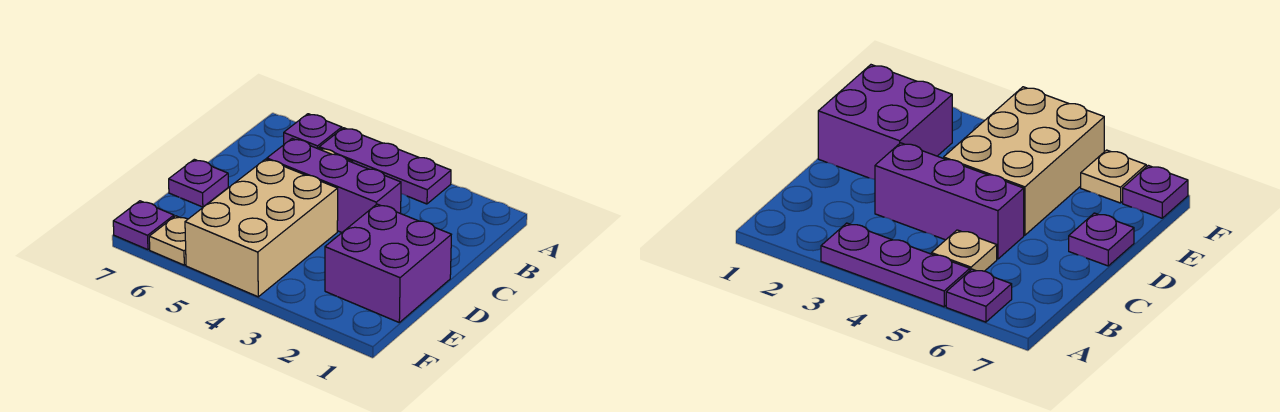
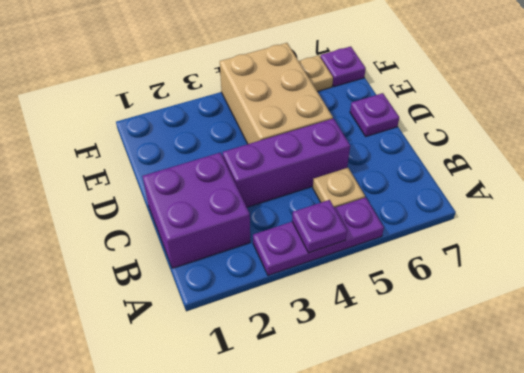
purple plate A6 level 1 -> purple plate A4 level 2
purple brick D1:E2 level 1 -> purple brick B1:C2 level 1

